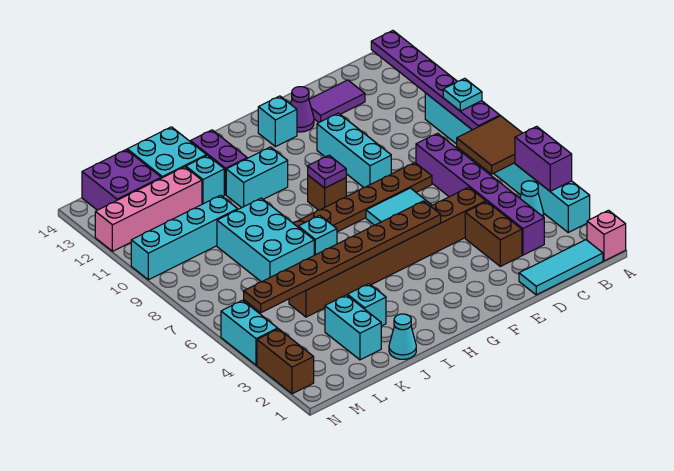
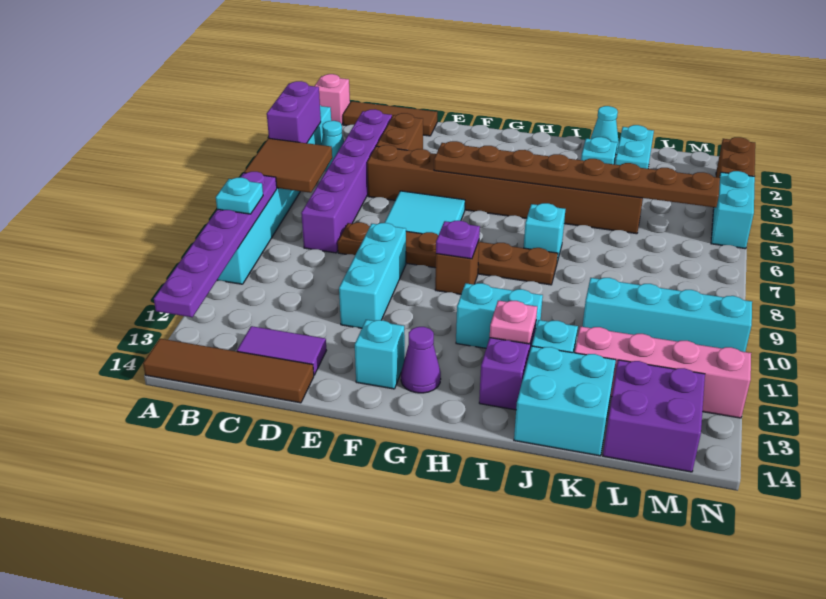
none -> brown tile A14:D14 level 1
cyan tile B1:D1 level 1 -> brown tile B1:D1 level 1
purple cone E13 level 1 -> purple cone G13 level 1
none -> pink plate I12 level 2
cyan brick J7:K9 level 1 -> none

